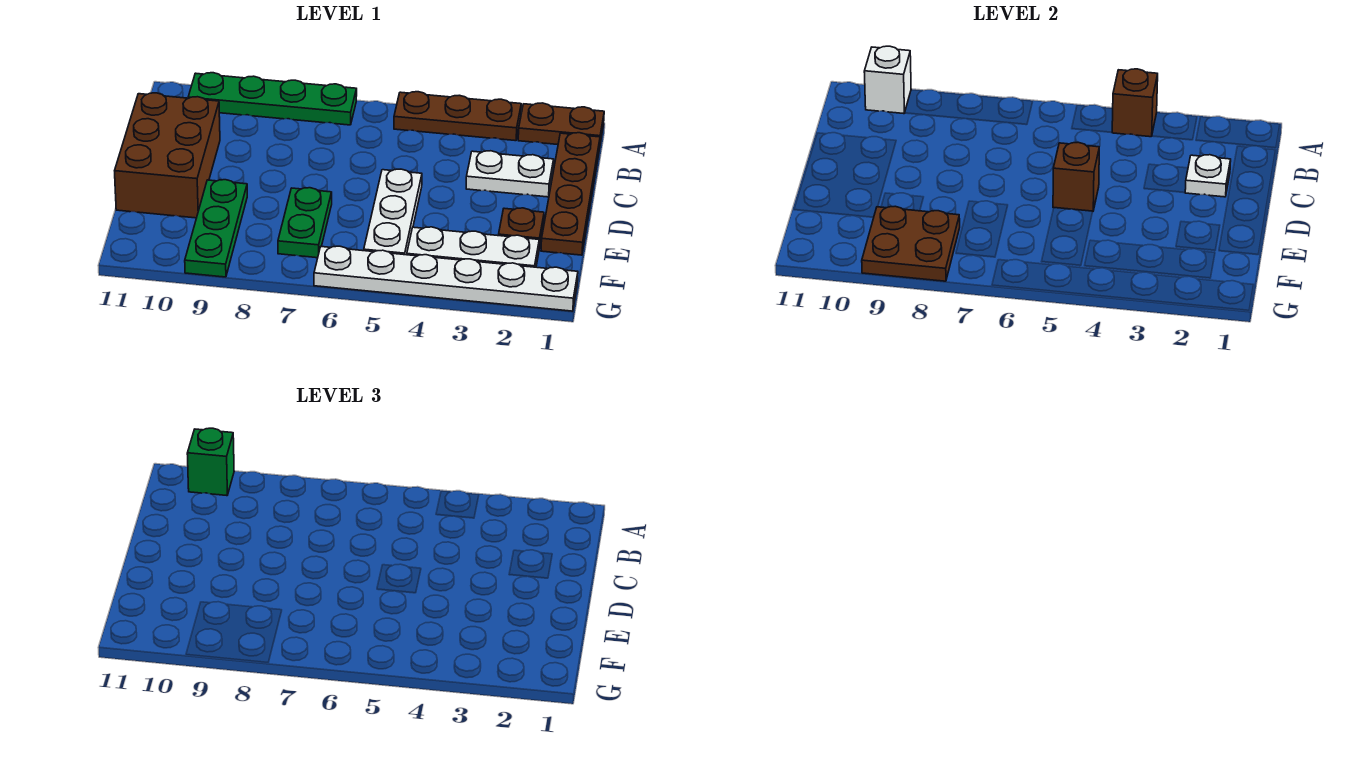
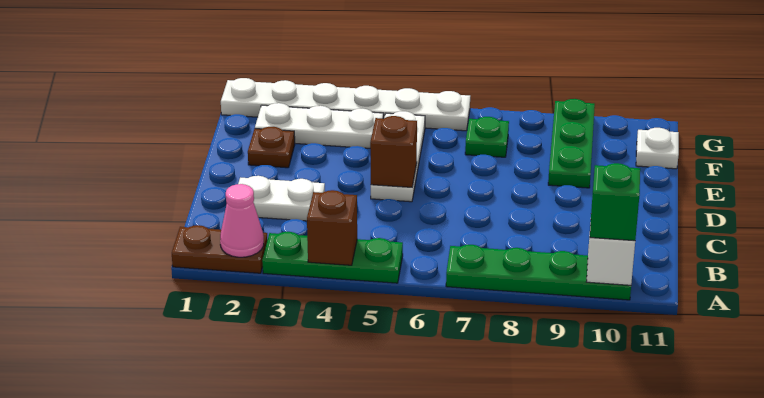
none -> pink cone A2 level 2
brown plate A3:A5 level 1 -> green plate A3:A5 level 1
brown plate B1:E1 level 1 -> none
white plate C2 level 2 -> white plate F11 level 1
brown brick C10:E11 level 1 -> none
green plate E7:F7 level 1 -> green plate F7 level 1
brown plate F8:G9 level 2 -> none

